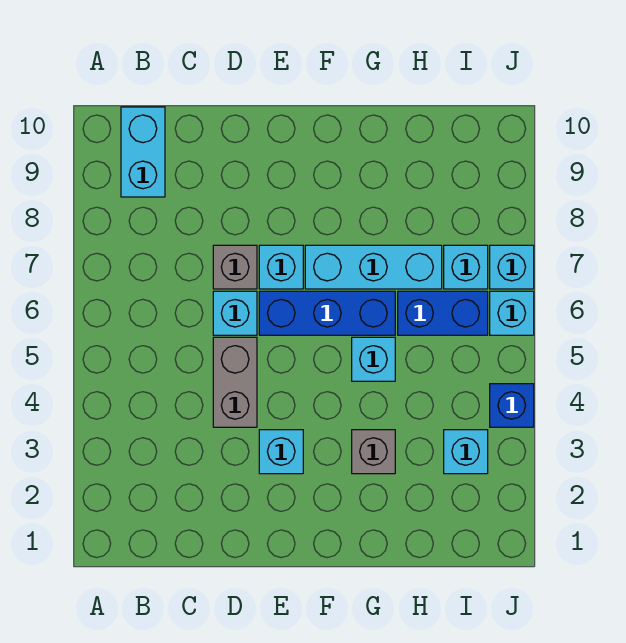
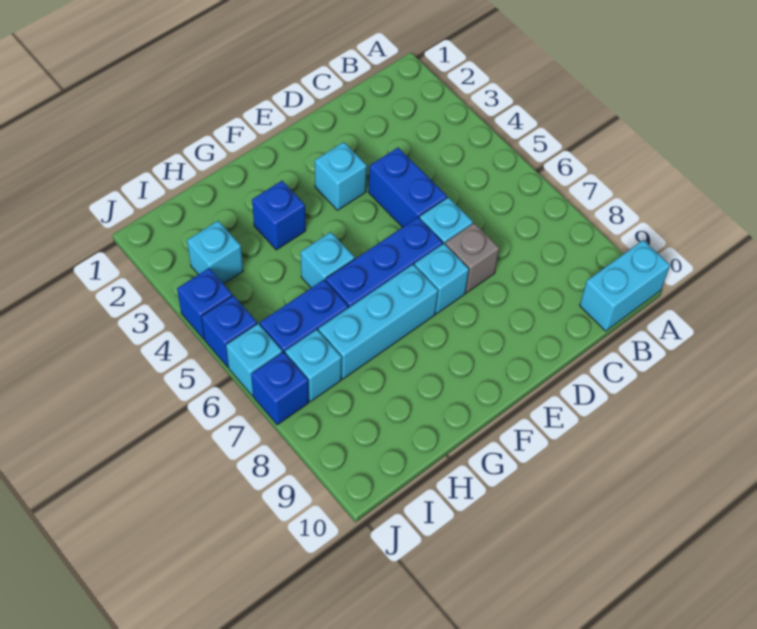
cyan brick B9:B10 level 1 -> cyan brick A10:B10 level 1
grey brick D4:D5 level 1 -> blue brick D4:D5 level 1
grey brick G3 level 1 -> blue brick G3 level 1
none -> blue brick J5 level 1
cyan brick J7 level 1 -> blue brick J7 level 1

